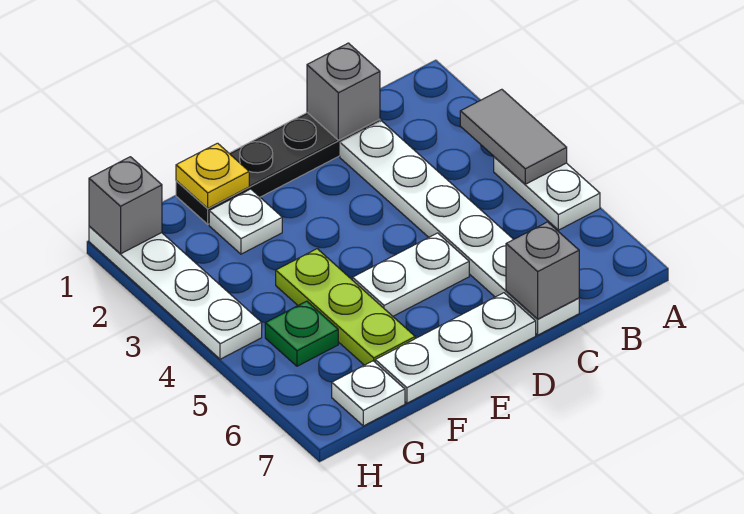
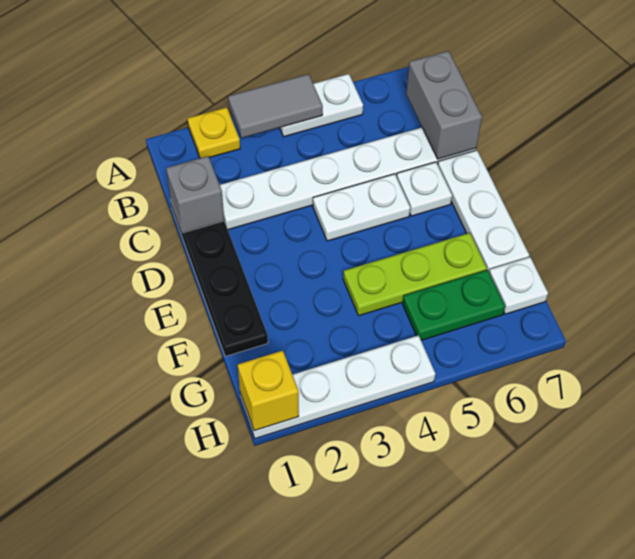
grey brick C7 level 2 -> grey brick B7:C7 level 2
white plate D5:E5 level 1 -> white plate D4:D5 level 1
yellow plate F1 level 2 -> yellow plate A2 level 1
white plate F2 level 1 -> white plate D6 level 1
green plate G5 level 1 -> green plate G5:G6 level 1
grey brick H1 level 2 -> yellow brick H1 level 2

